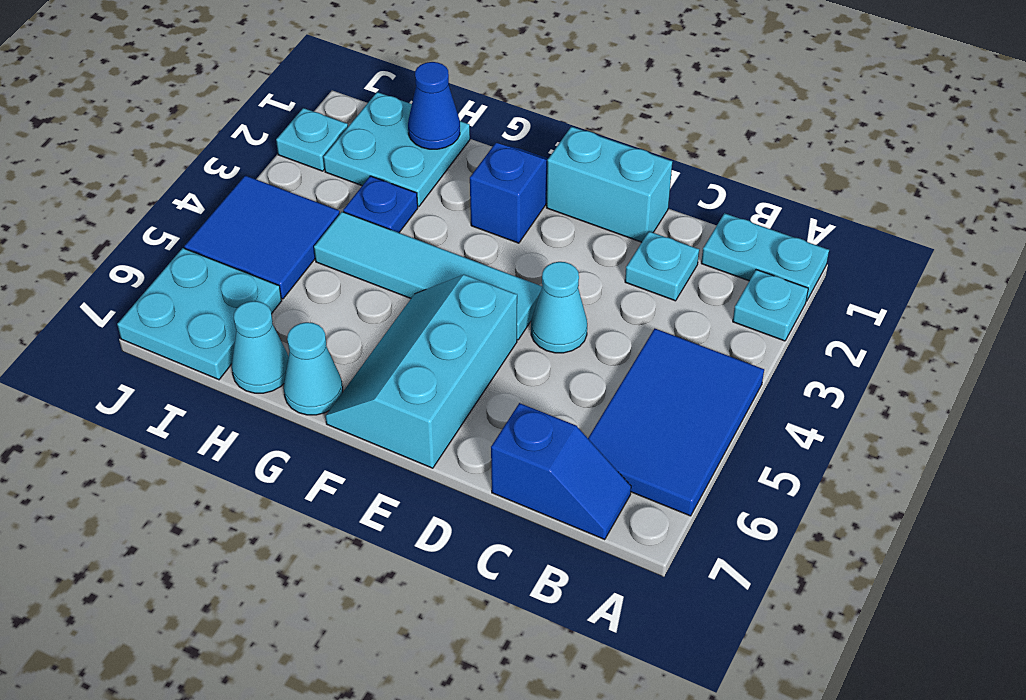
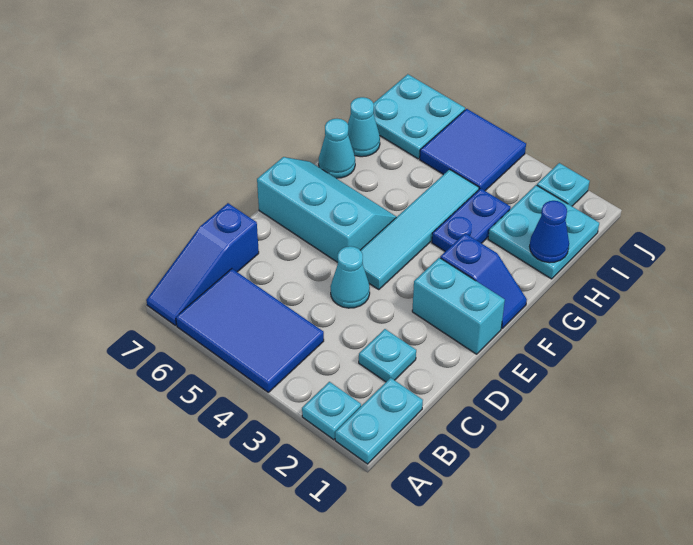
blue slope B7:C7 level 1 top C -> blue slope A7:C7 level 1 top C
cyan brick D1:E1 level 1 -> cyan brick E1:E2 level 1
blue plate H3 level 1 -> blue plate G3:H3 level 1

